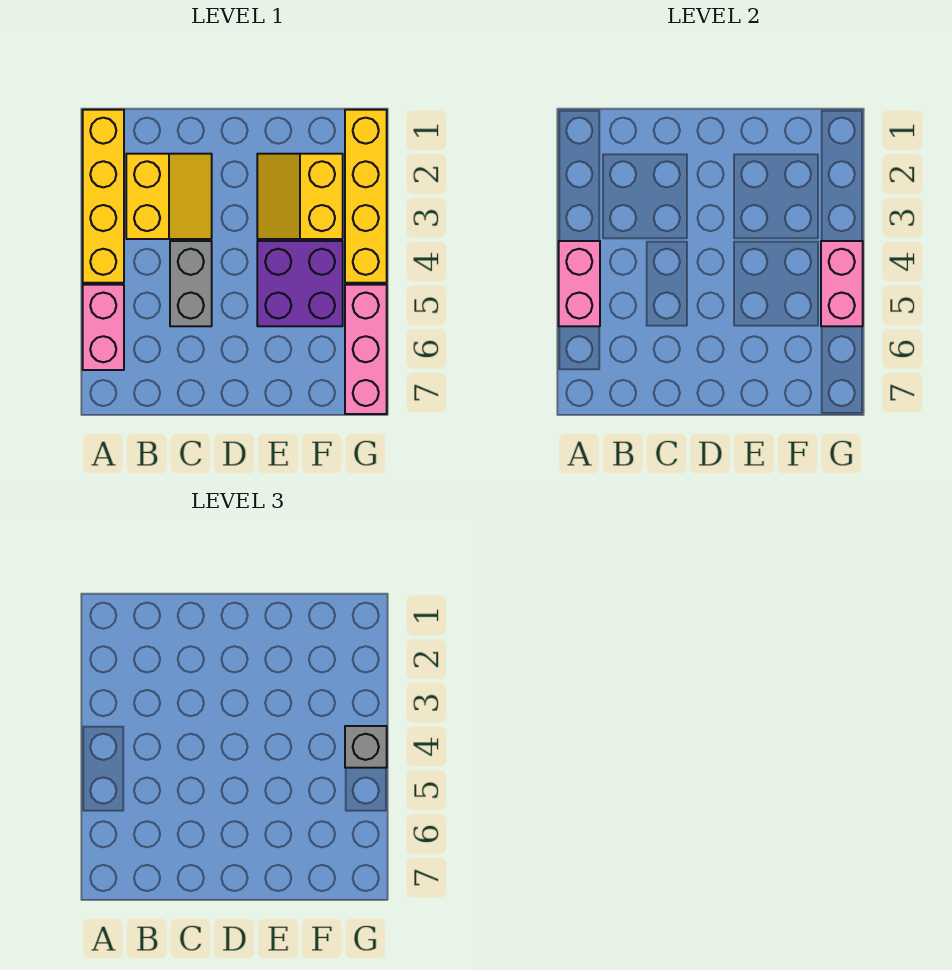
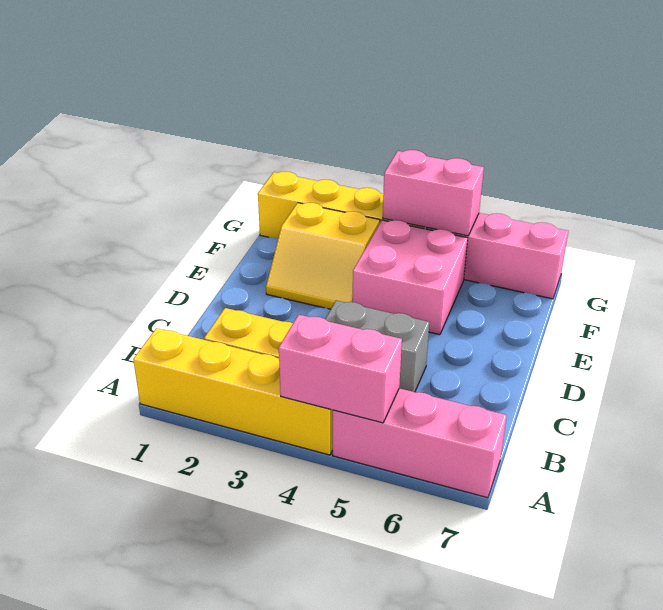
pink brick A5:A6 level 1 -> pink brick A5:A7 level 1
purple brick E4:F5 level 1 -> pink brick E4:F5 level 1
grey brick G4 level 3 -> none

